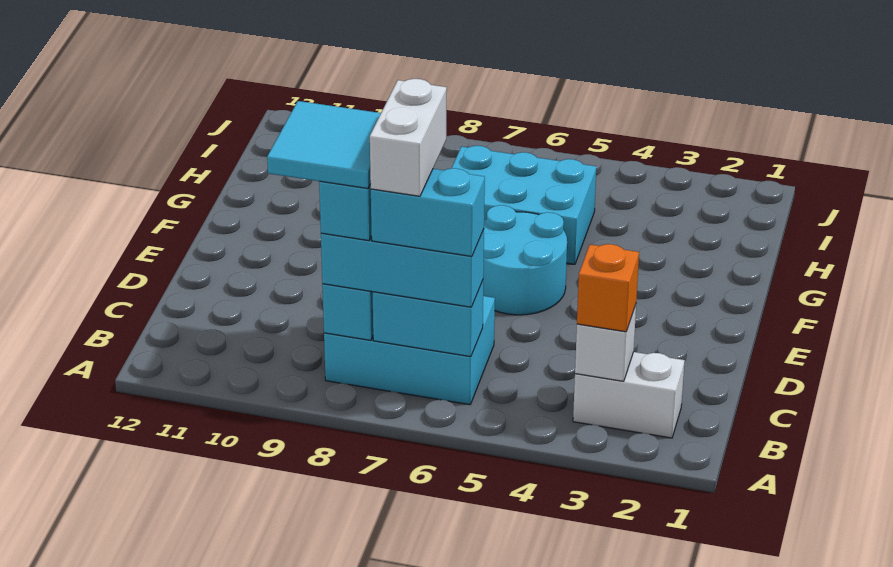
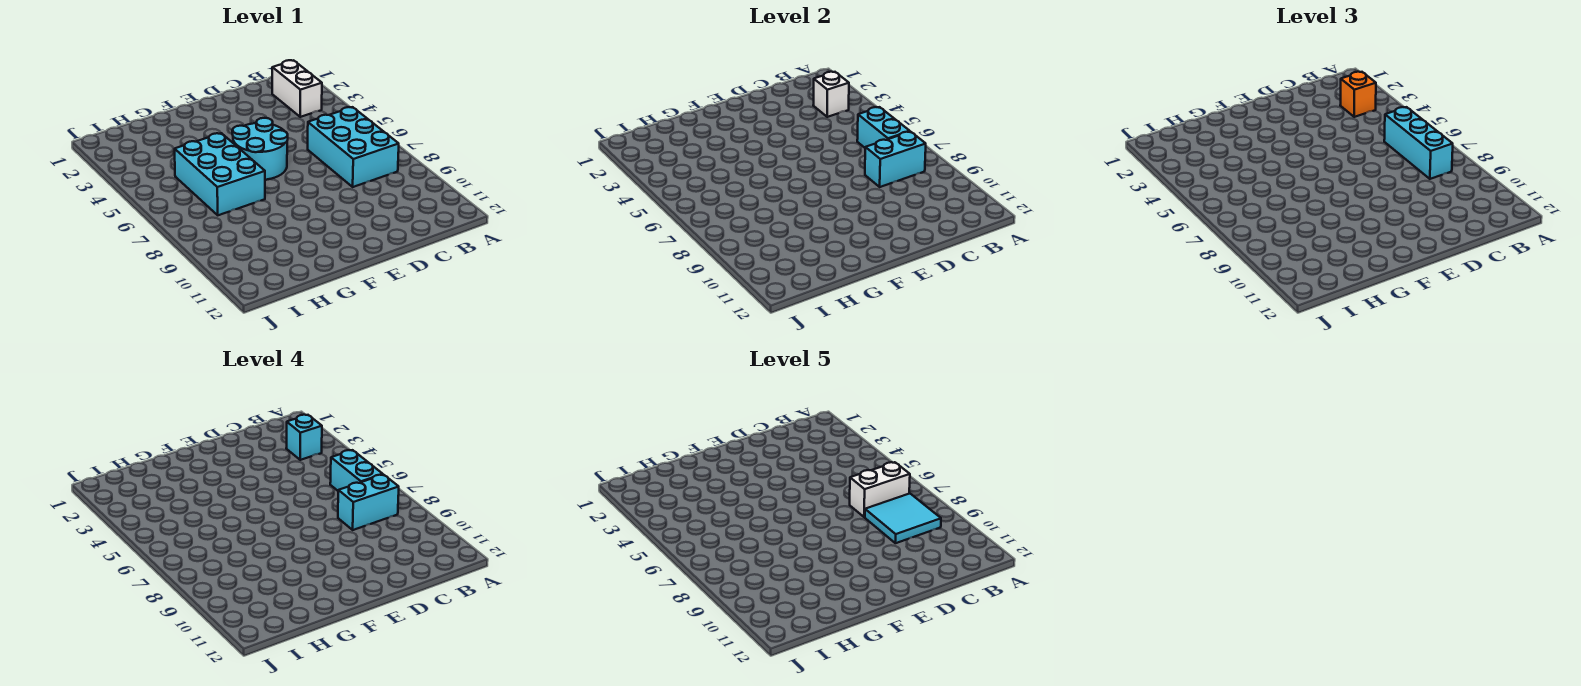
none -> cyan brick B3 level 4

